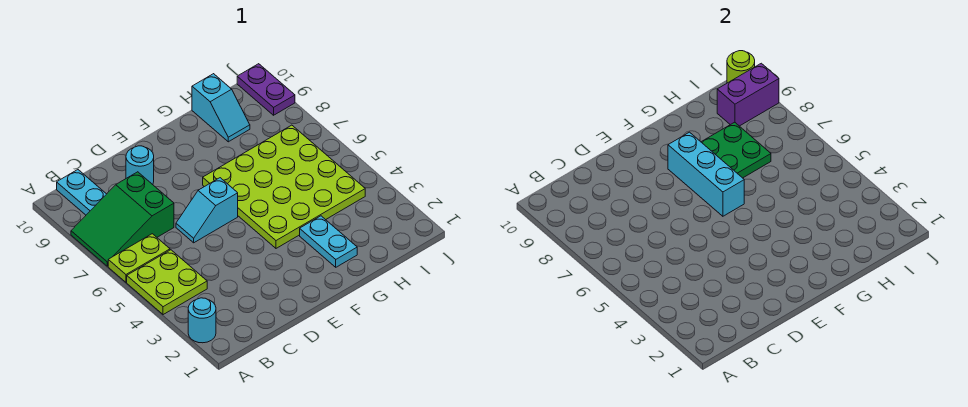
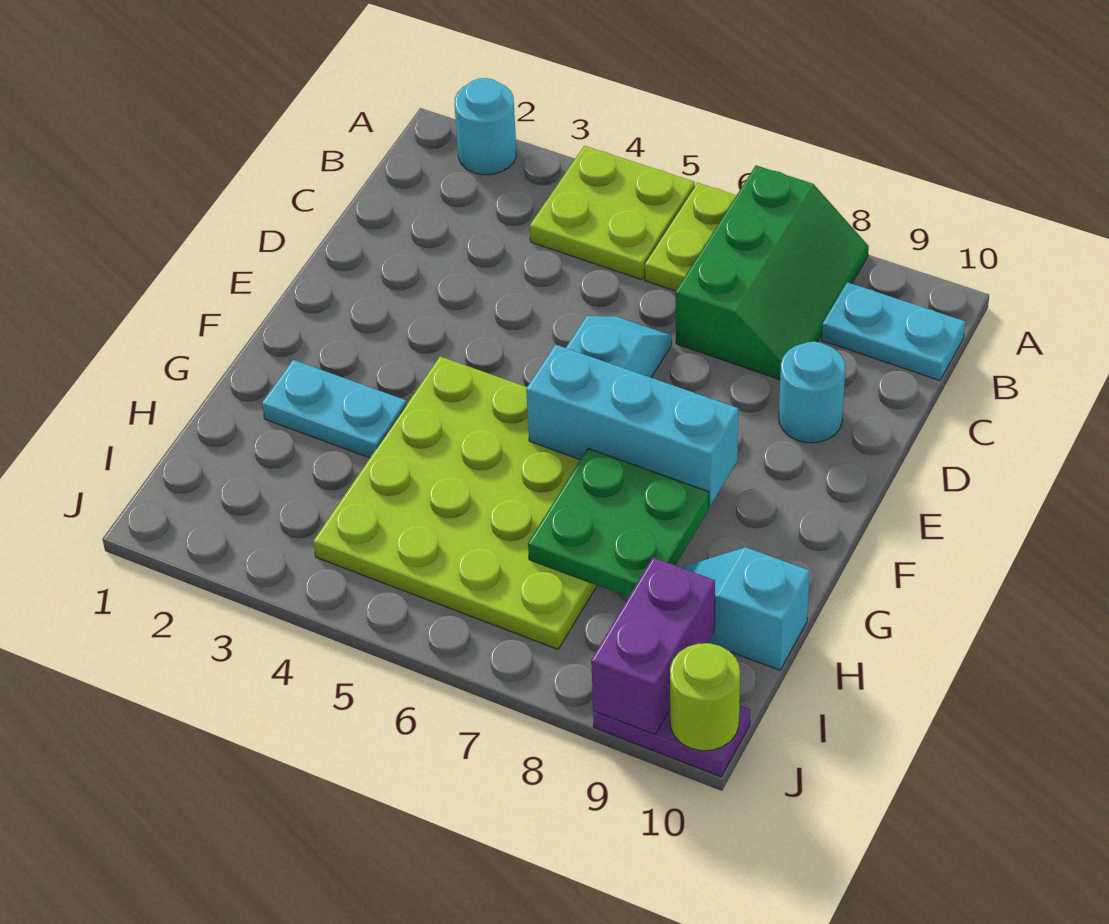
green slope A7:C8 level 1 top C -> green slope A7:C8 level 1 top 7

